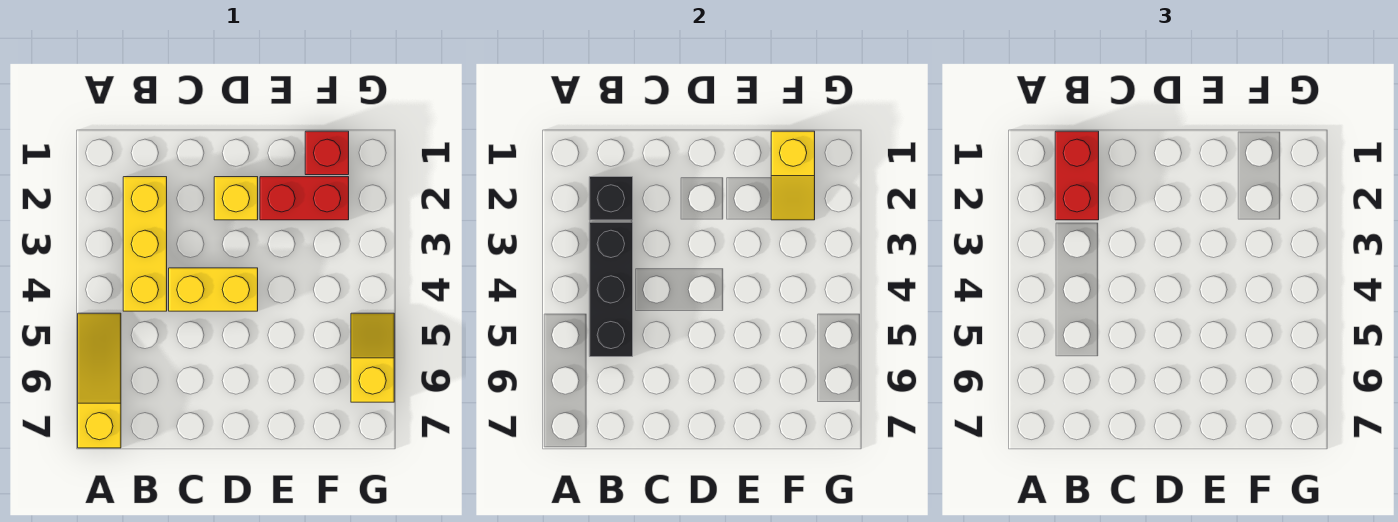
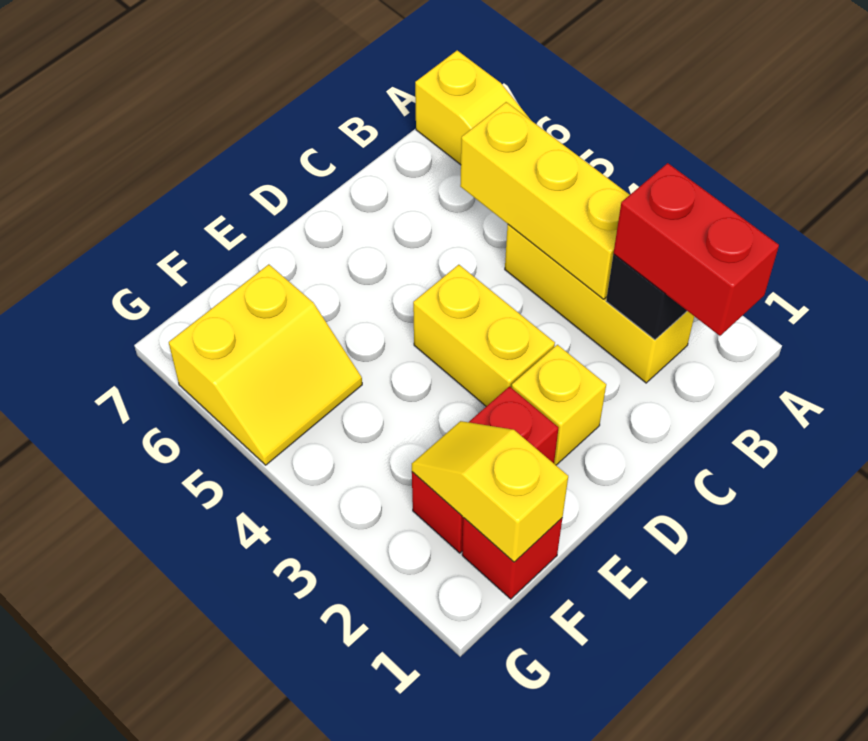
black brick B3:B5 level 2 -> yellow brick B3:B5 level 2
yellow brick C4:D4 level 1 -> yellow brick D3:D4 level 1
yellow slope G5:G6 level 1 top 6 -> yellow slope F5:G6 level 1 top 6

